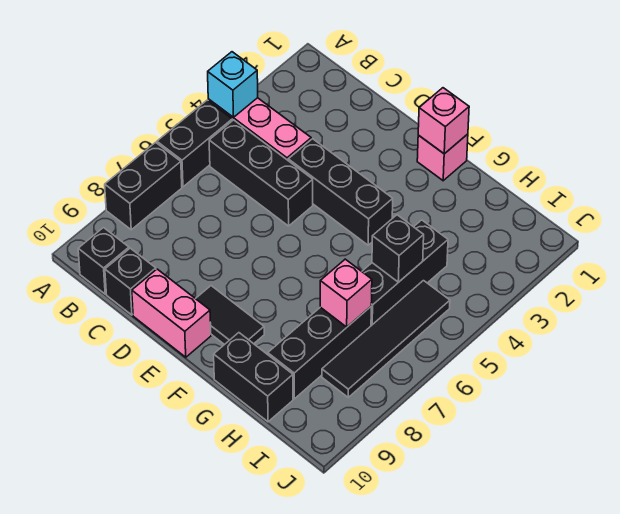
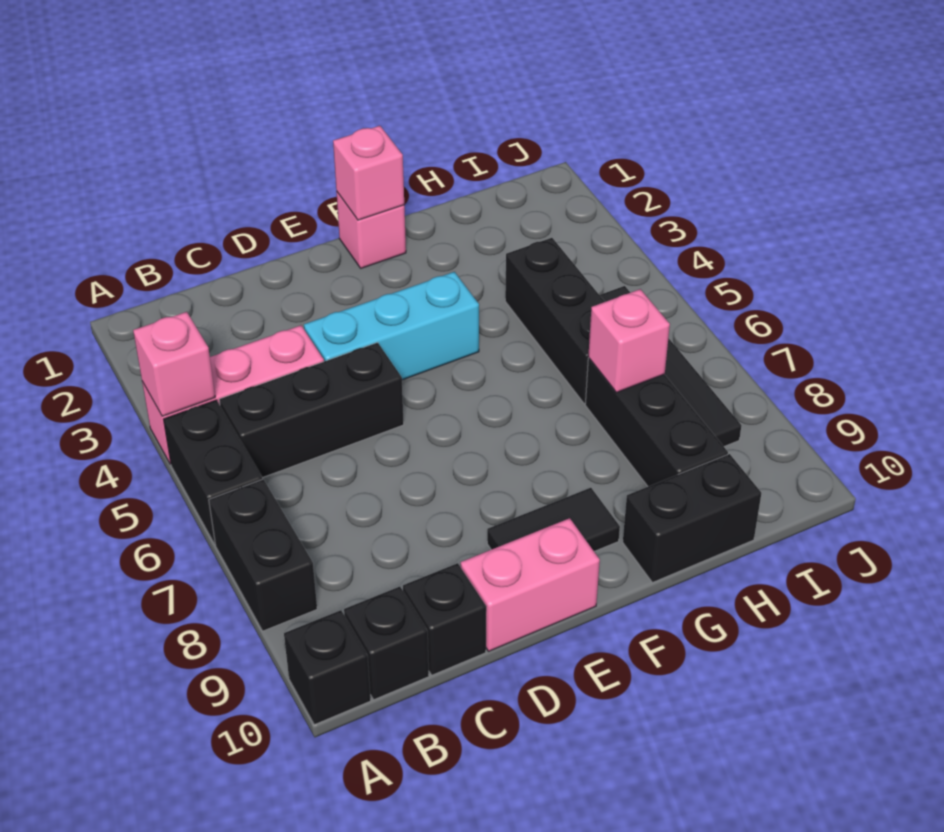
cyan brick A4 level 2 -> pink brick A4 level 2
black brick D4:F4 level 1 -> cyan brick D4:F4 level 1
black brick H5 level 2 -> black brick A10 level 1

